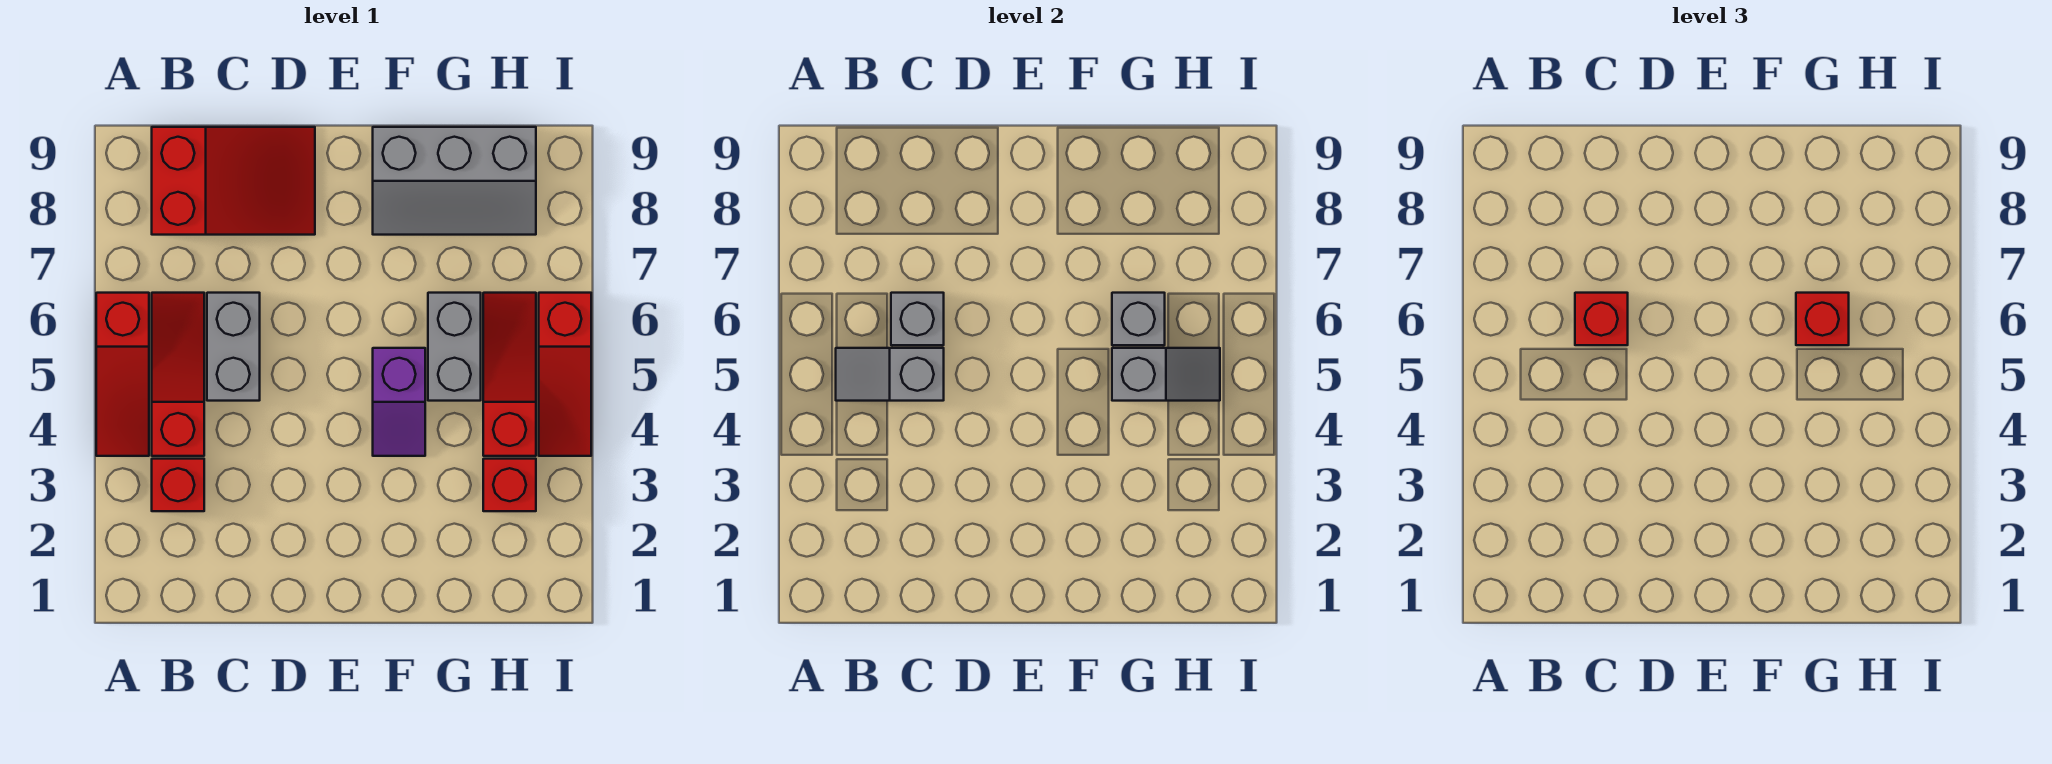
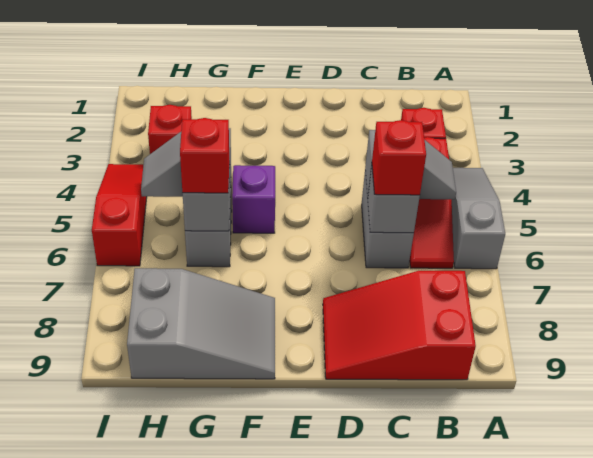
red slope A4:A6 level 1 top 6 -> grey slope A4:A6 level 1 top 6
grey slope F8:H9 level 1 top 9 -> grey slope F8:H9 level 1 top H
red slope H4:H6 level 1 top 4 -> none

